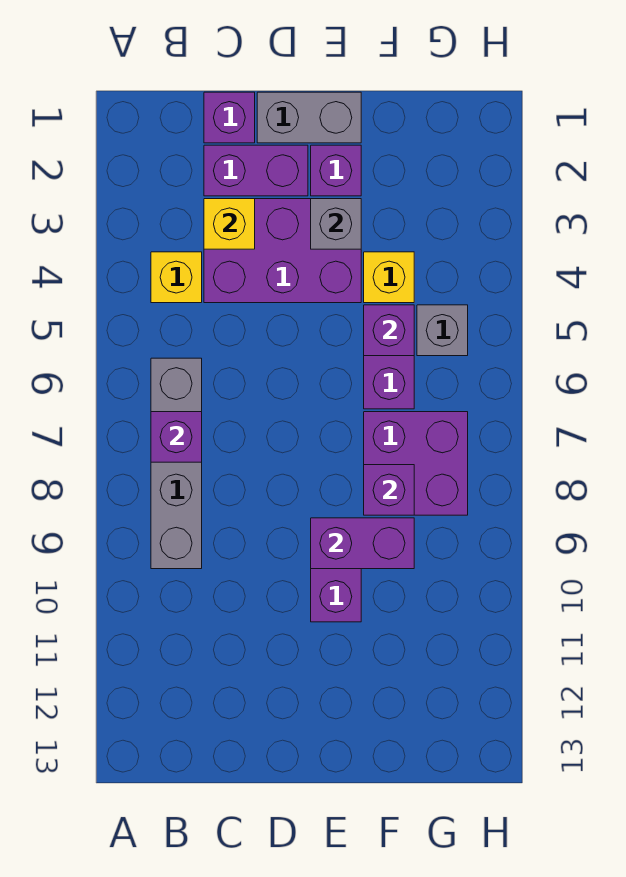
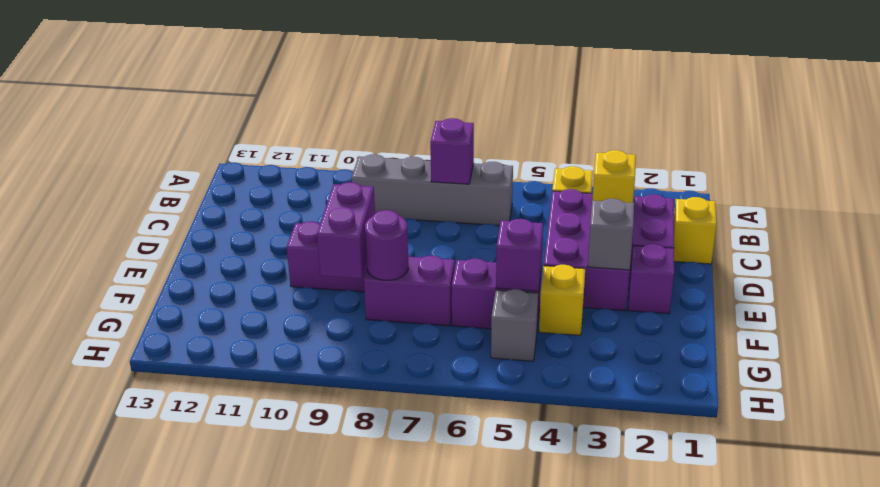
purple brick C1 level 1 -> yellow brick C1 level 1
grey brick D1:E1 level 1 -> none
purple brick F7:G8 level 1 -> purple brick F7:F8 level 1
purple brick F8 level 2 -> purple round brick F8 level 2

